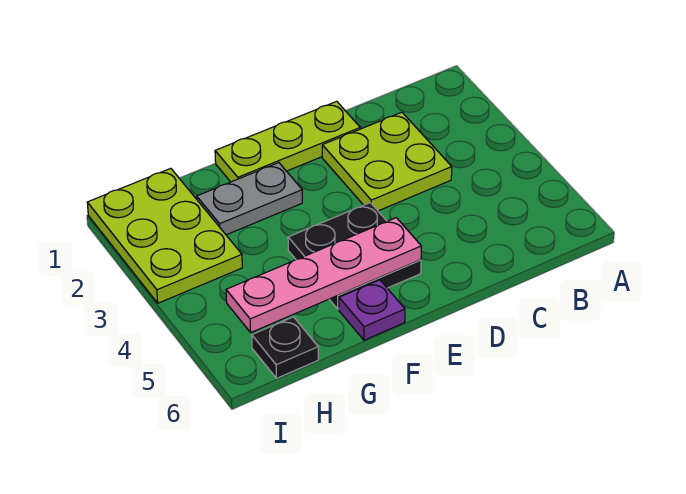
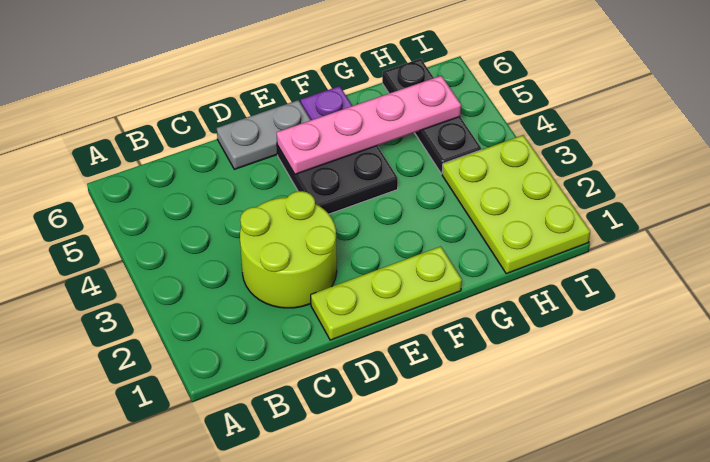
lime plate C2:D3 level 1 -> lime round brick C2:D3 level 1
grey plate F2:G2 level 1 -> grey plate D6:E6 level 1
black plate H6 level 1 -> black plate H4:H6 level 1

